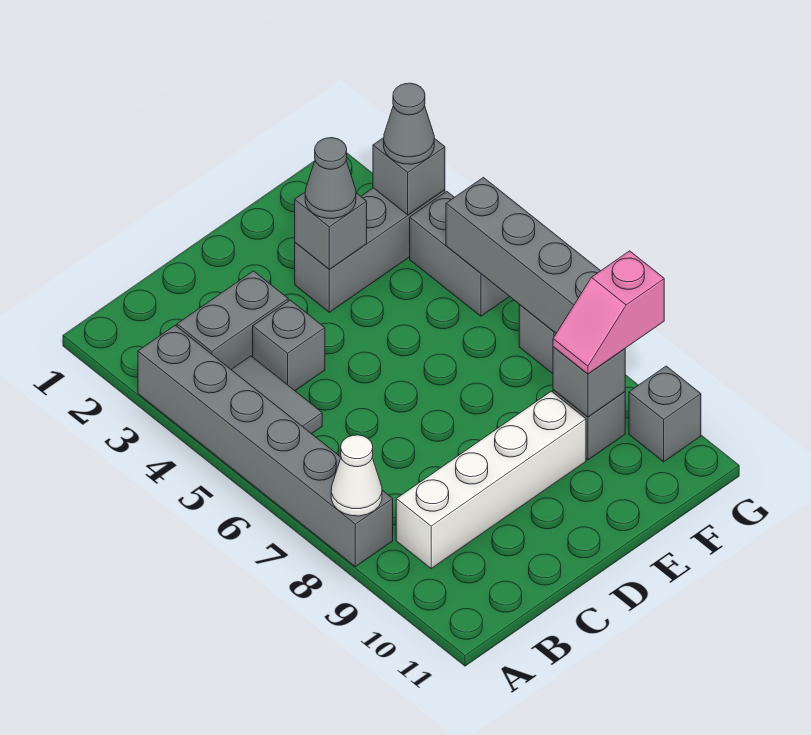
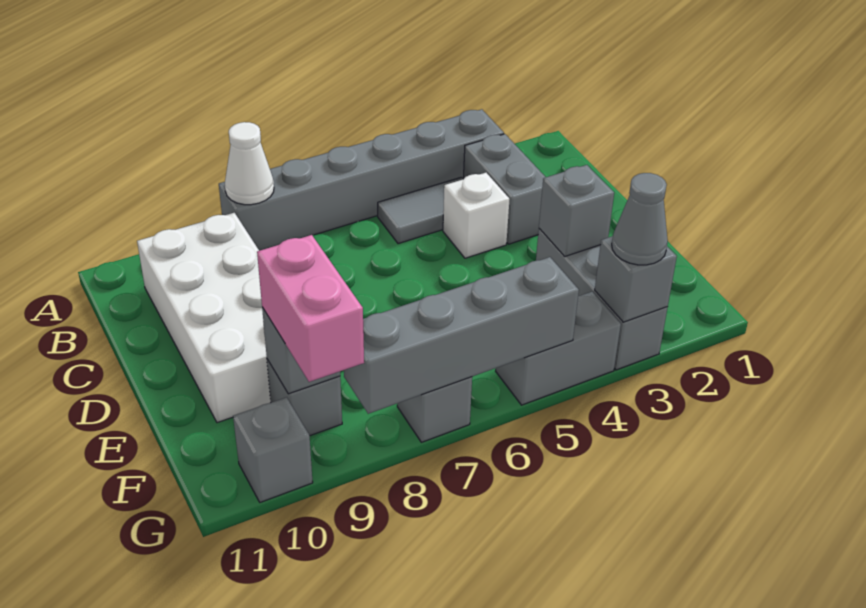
white brick B9:E9 level 1 -> white brick B9:E10 level 1
grey brick C4 level 1 -> white brick C4 level 1
grey cone E3 level 3 -> none
pink slope F9:G9 level 3 top G -> pink brick F9:G9 level 3

